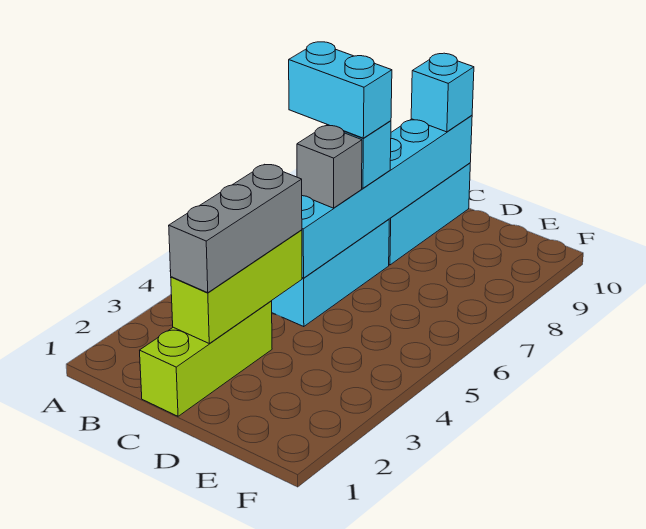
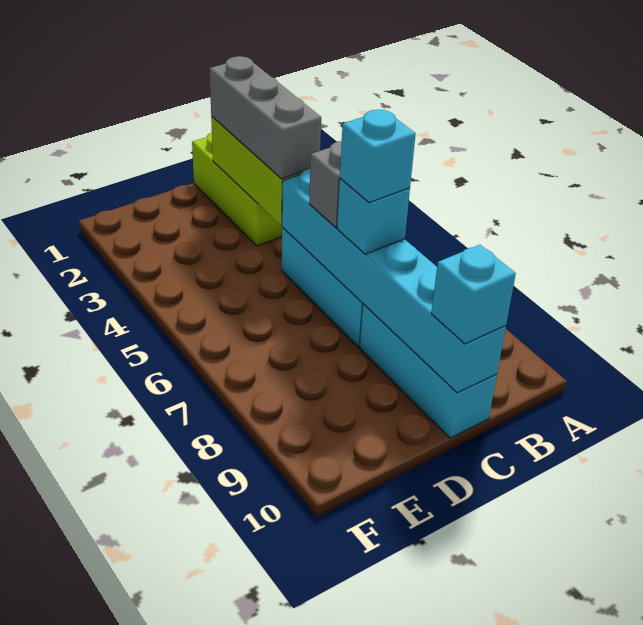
cyan brick B7:C7 level 4 -> cyan brick C7 level 4

